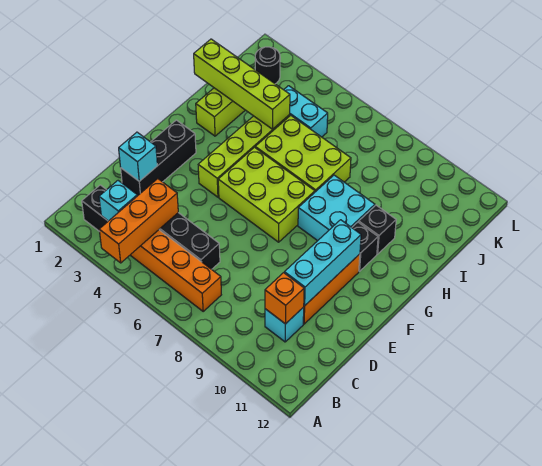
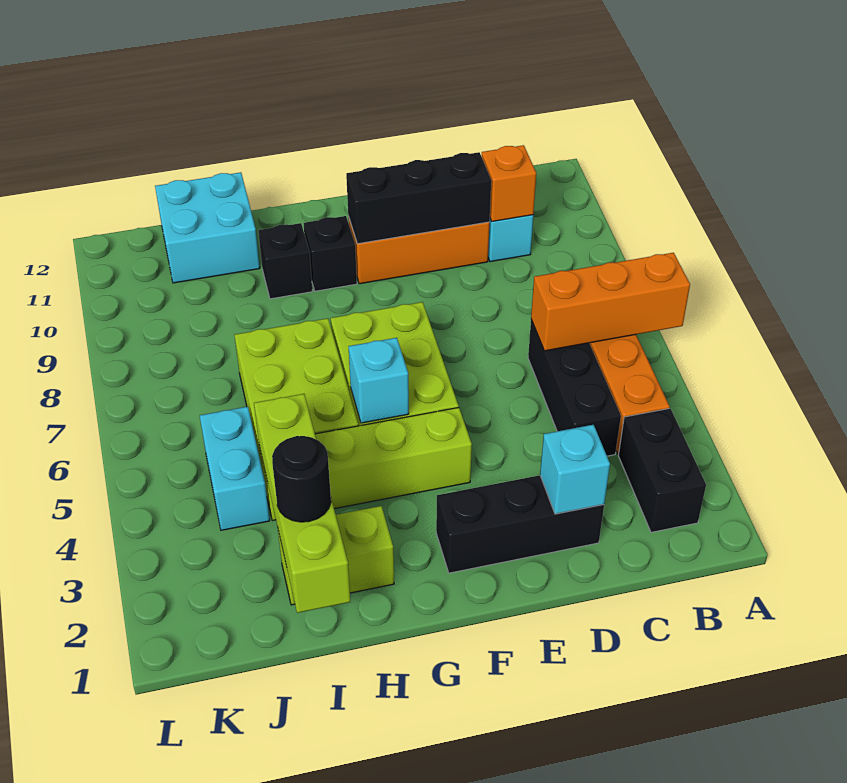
orange brick A4:C4 level 2 -> orange brick A6:C6 level 2
cyan brick B3 level 2 -> cyan brick G5 level 2
cyan brick D10:F10 level 2 -> black brick D10:F10 level 2
cyan brick G8:H9 level 1 -> cyan brick I11:J12 level 1
black round brick K2 level 1 -> black round brick I2 level 3

